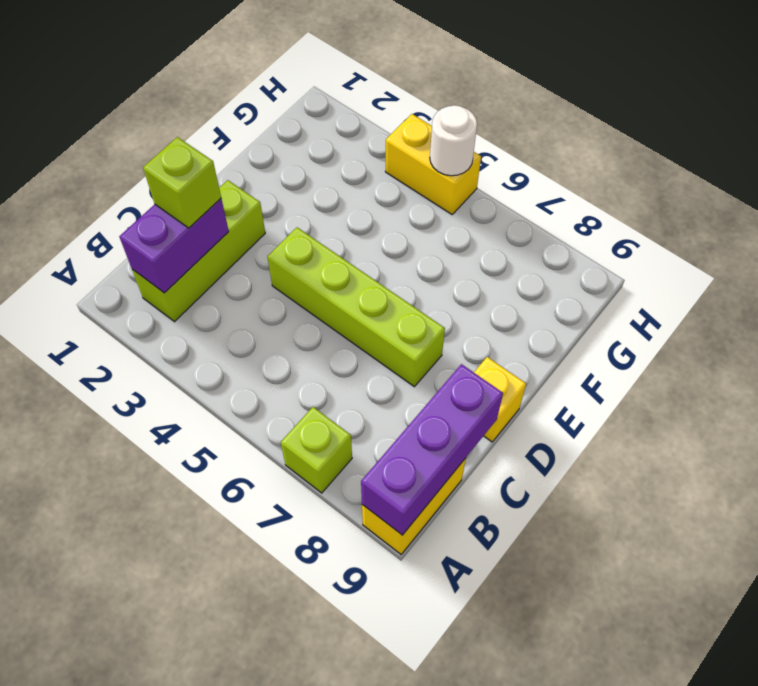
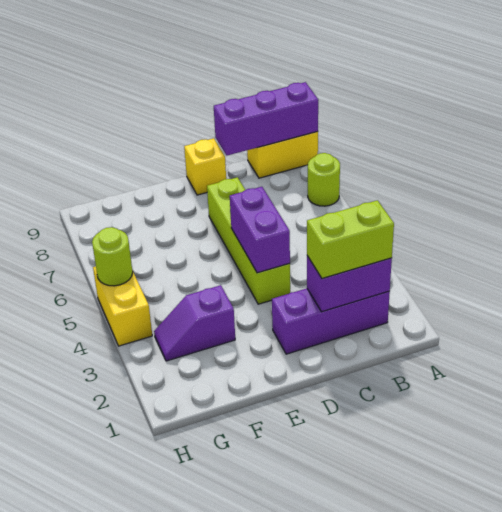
lime brick A7 level 1 -> lime round brick A7 level 1
lime brick B2:D2 level 1 -> purple brick B2:D2 level 1
lime brick C2 level 3 -> lime brick B2:C2 level 3
none -> purple brick D4:D5 level 2
none -> purple slope F3:G3 level 1 top F
white round brick H5 level 2 -> lime round brick H5 level 2

